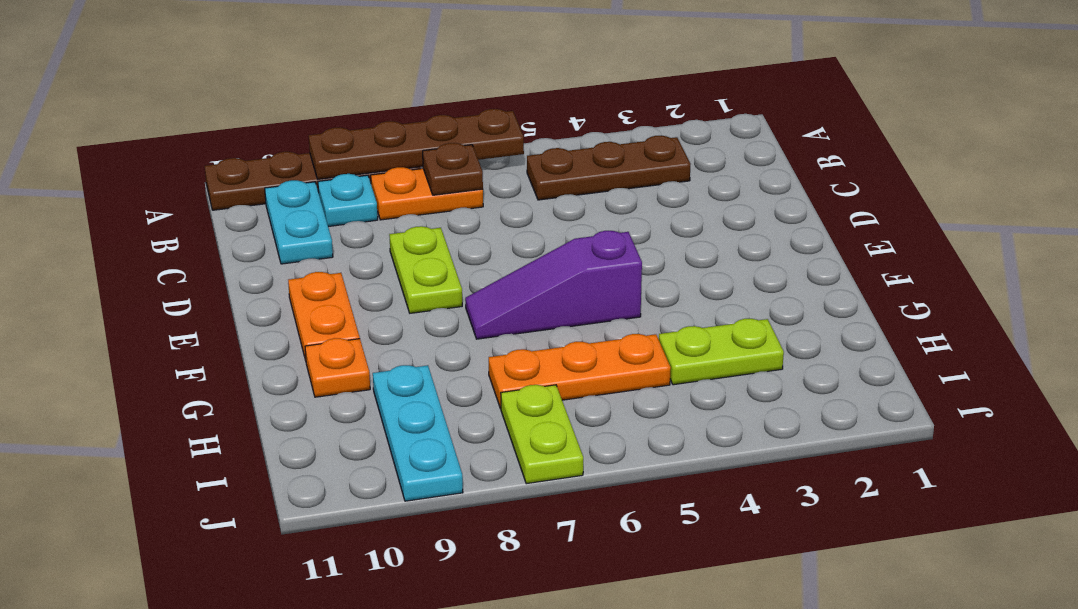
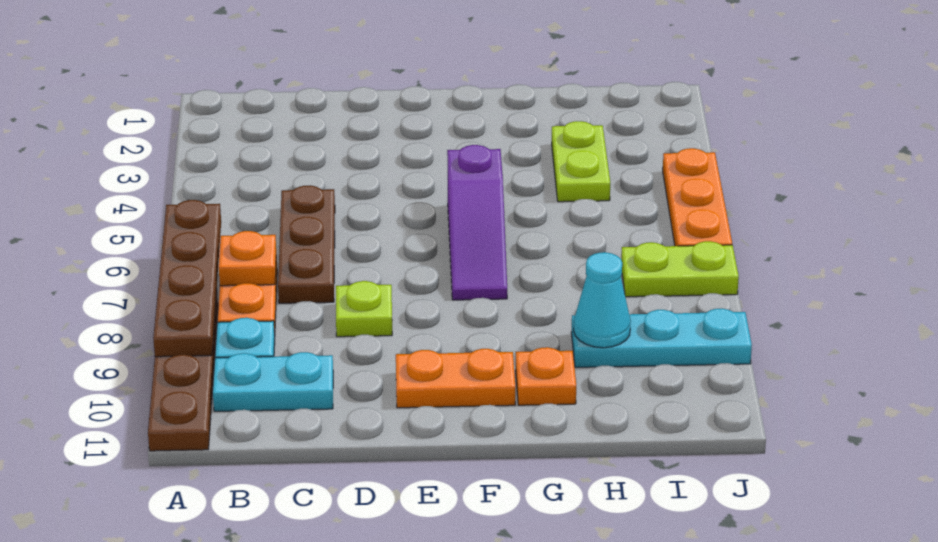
brown plate B3:B5 level 1 -> brown plate C5:C7 level 1
brown plate B7 level 2 -> orange plate B7 level 2
lime plate D8:E8 level 1 -> lime plate D8 level 1
orange plate H5:H7 level 1 -> orange plate J4:J6 level 1
none -> cyan cone H9 level 2

